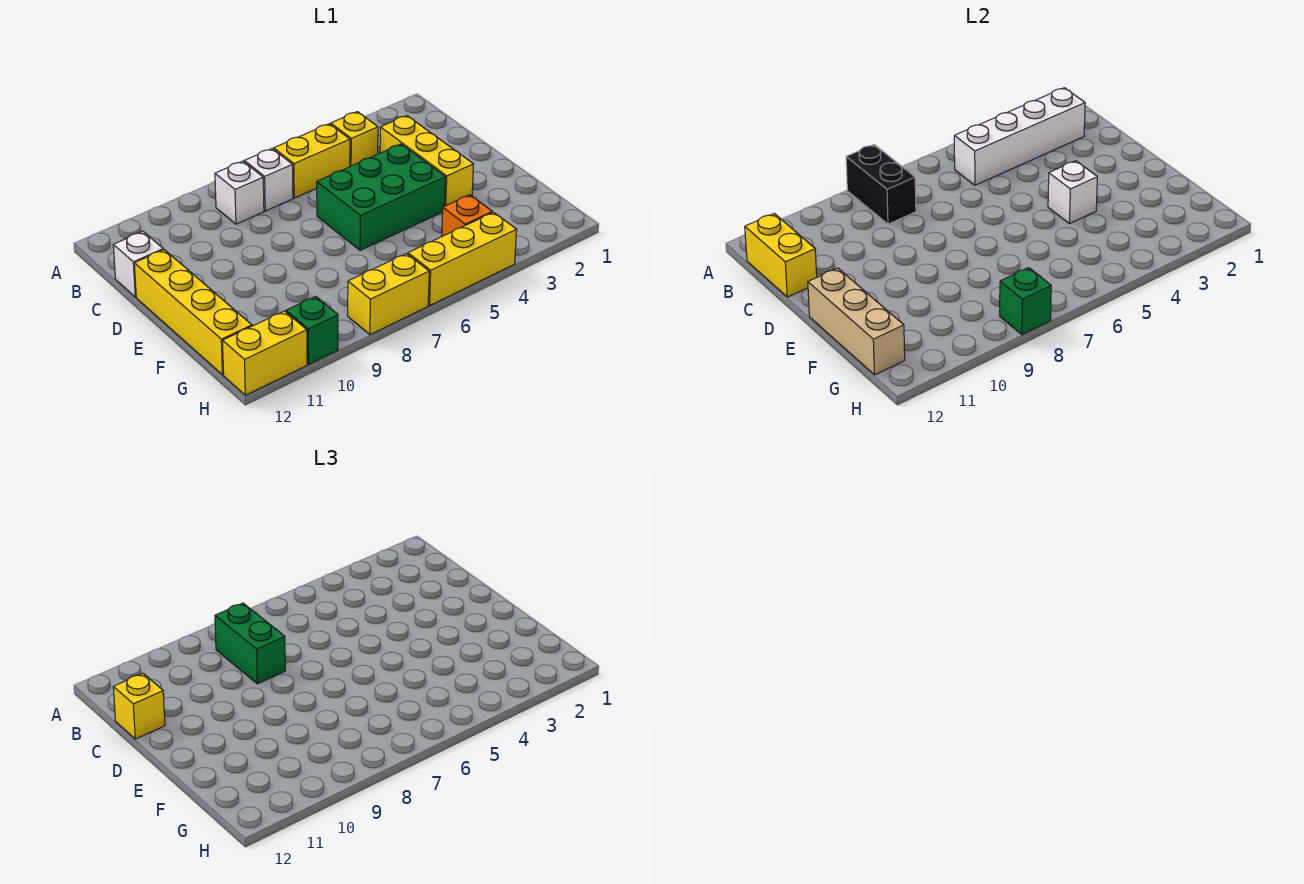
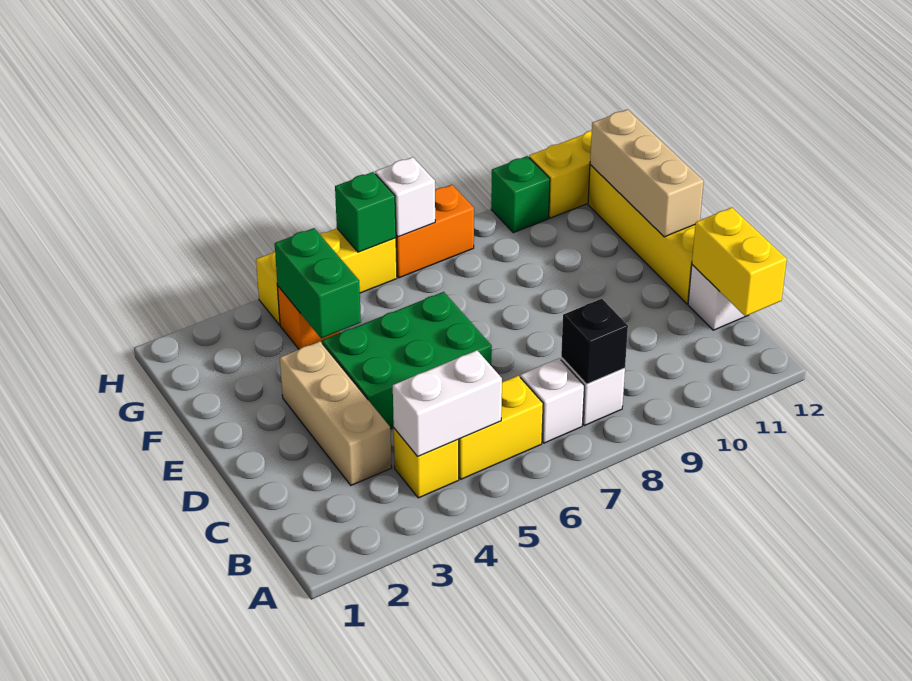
black brick A8:B8 level 2 -> black brick B8 level 2
white brick B2:B5 level 2 -> white brick B4:B5 level 2
green brick B8:C8 level 3 -> green brick F4:G4 level 2
yellow brick C3:E3 level 1 -> tan brick C3:E3 level 1
yellow brick C12 level 3 -> none
white brick E4 level 2 -> white brick H7 level 2
yellow brick H7:H8 level 1 -> orange brick H7:H8 level 1
green brick H8 level 2 -> green brick H6 level 2

